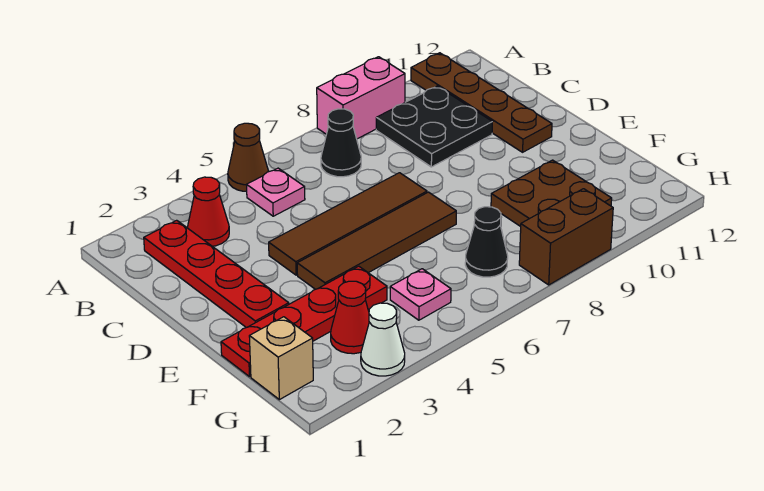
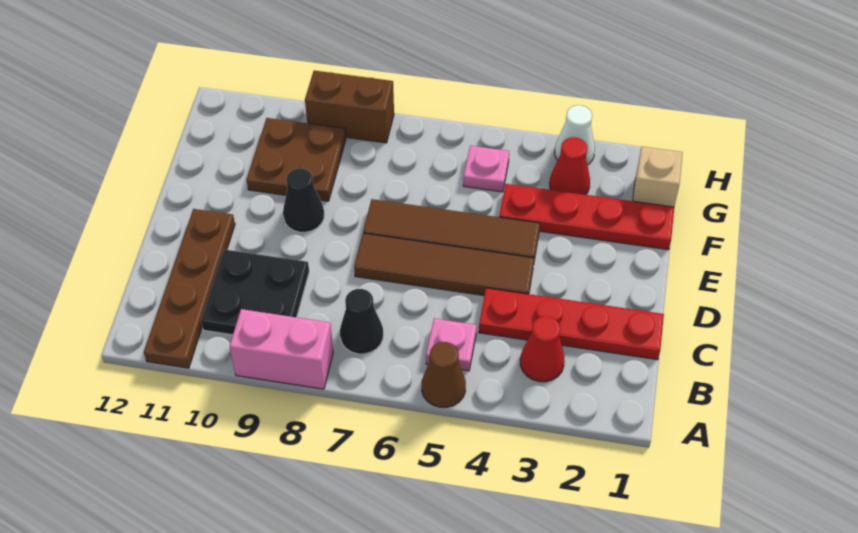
red plate B2:E2 level 1 -> red plate C1:C4 level 1
black cone G7 level 1 -> black cone E9 level 1

